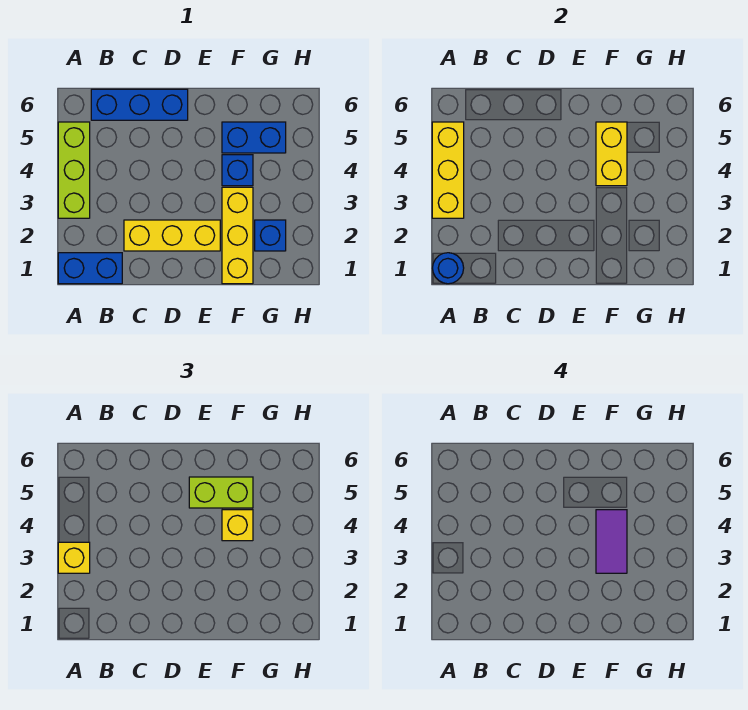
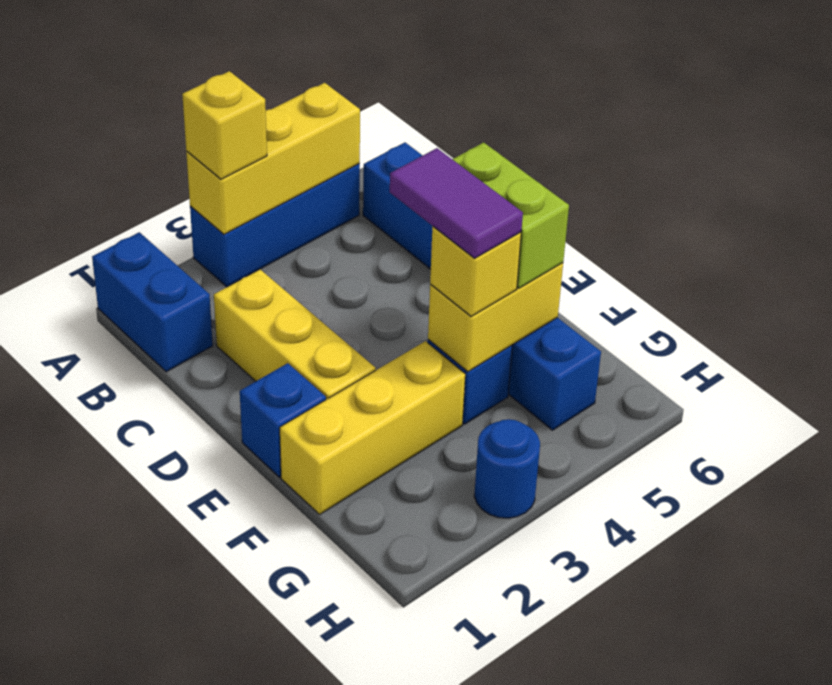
blue round brick A1 level 2 -> blue round brick H3 level 1
lime brick A3:A5 level 1 -> blue brick A3:A5 level 1
purple tile F3:F4 level 4 -> purple tile E4:F4 level 4
blue brick G2 level 1 -> blue brick E1 level 1

